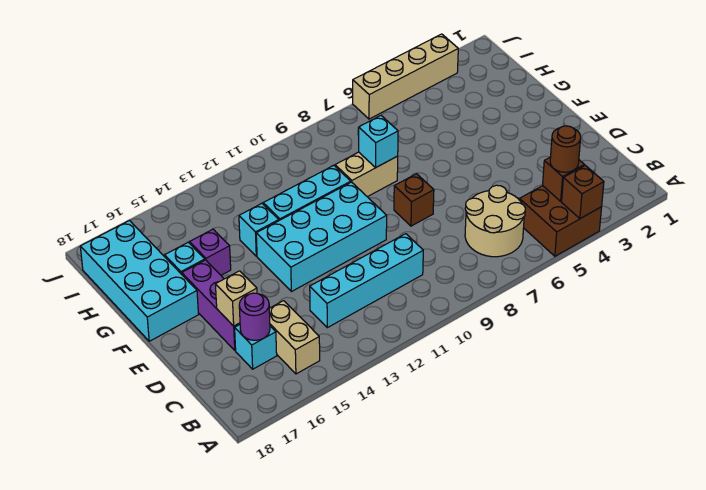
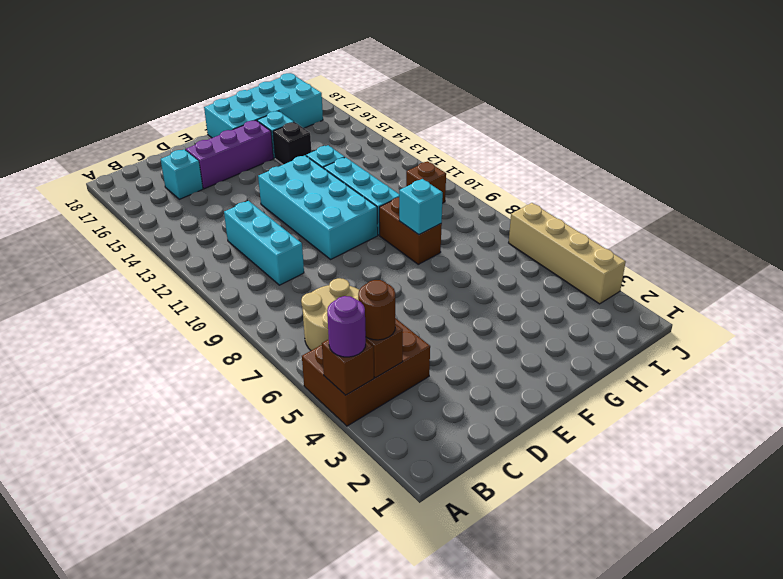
brown brick A4:B5 level 1 -> brown brick A4:C5 level 1
tan brick B15:C15 level 1 -> none
cyan brick C10:C13 level 1 -> cyan brick C10:C12 level 1
purple round brick C16 level 2 -> purple round brick A4 level 3
tan brick D16 level 2 -> none
brown brick E8 level 1 -> brown brick I10 level 1
tan brick G8:G9 level 1 -> brown brick G8:G9 level 1
purple brick G15 level 1 -> black brick G15 level 1

